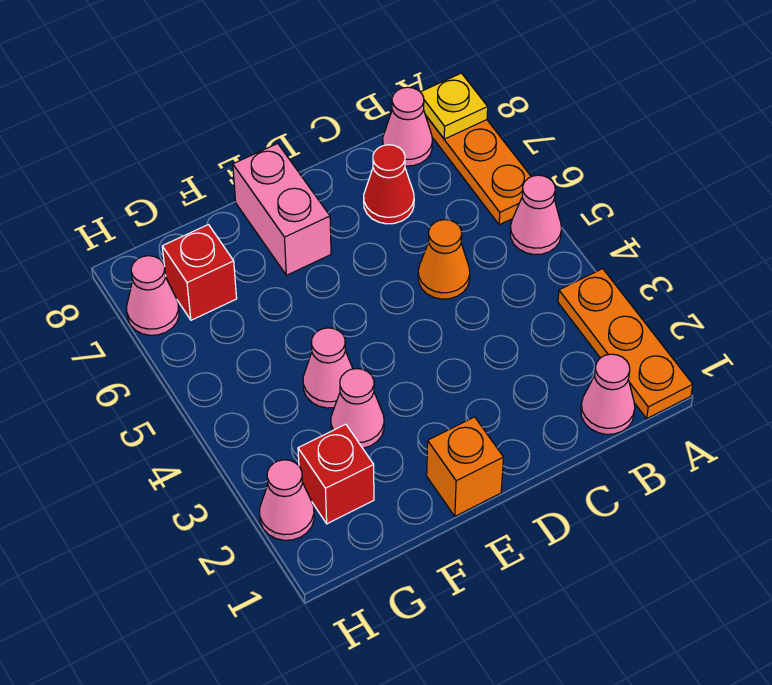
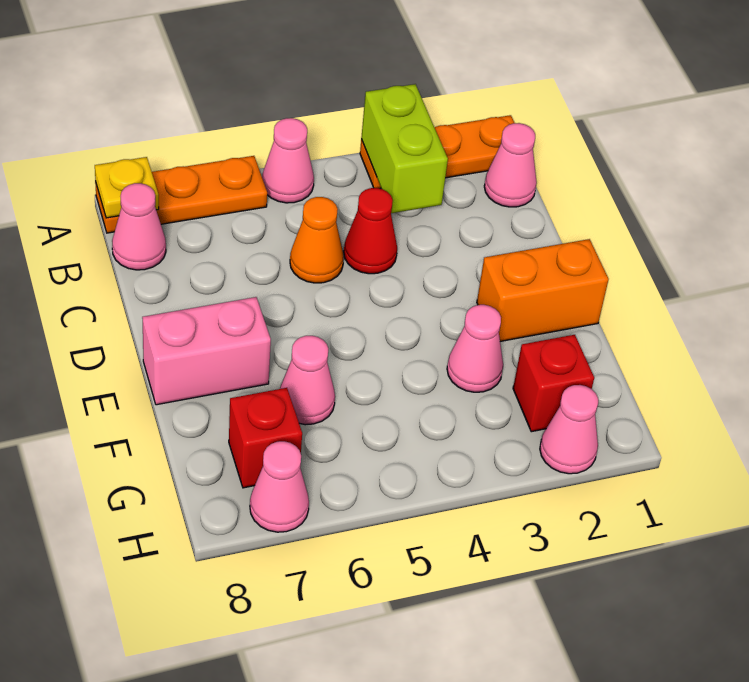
none -> lime brick A3:B3 level 2
red cone C7 level 1 -> red cone C4 level 1
orange brick E1 level 1 -> orange brick E1:E2 level 1
pink cone F4 level 1 -> pink cone F6 level 1

